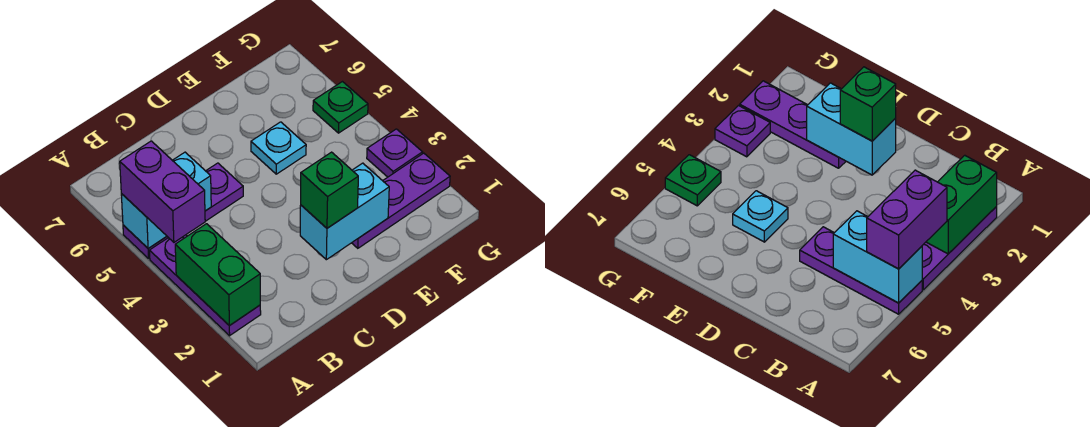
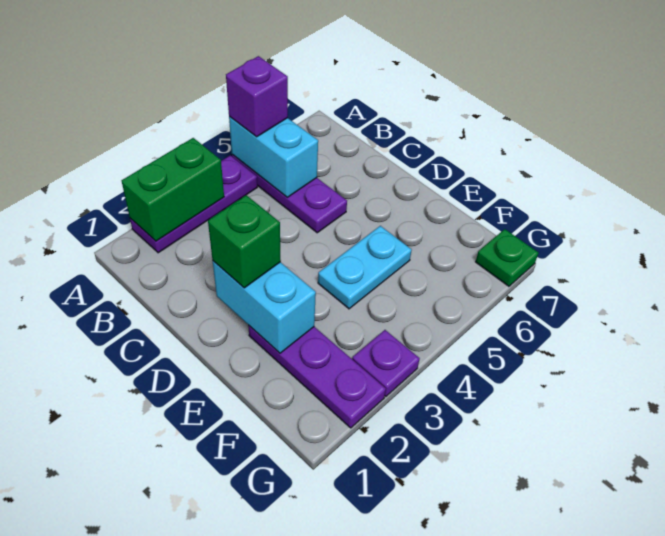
purple brick A4:A5 level 3 -> purple brick A5 level 3
cyan plate E5 level 1 -> cyan plate E4:E5 level 1
green plate G5 level 1 -> green plate G7 level 1

